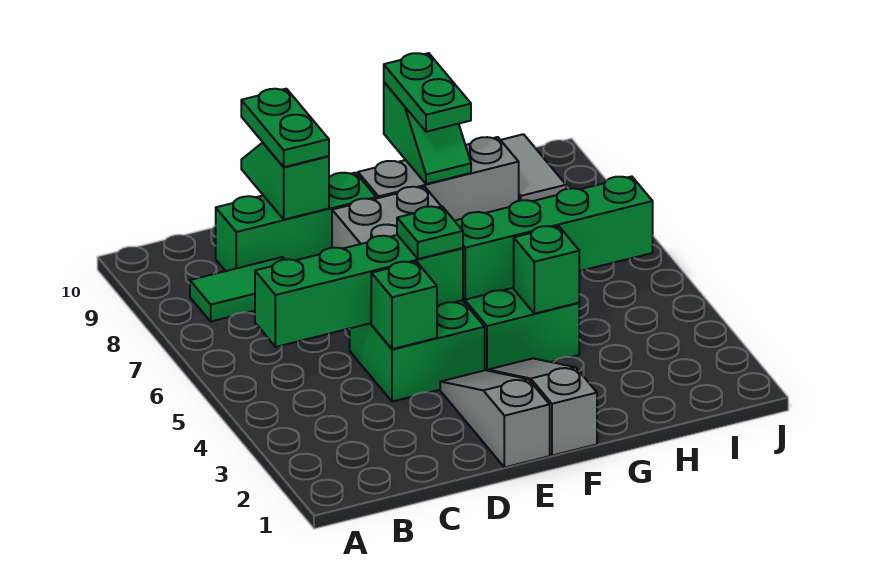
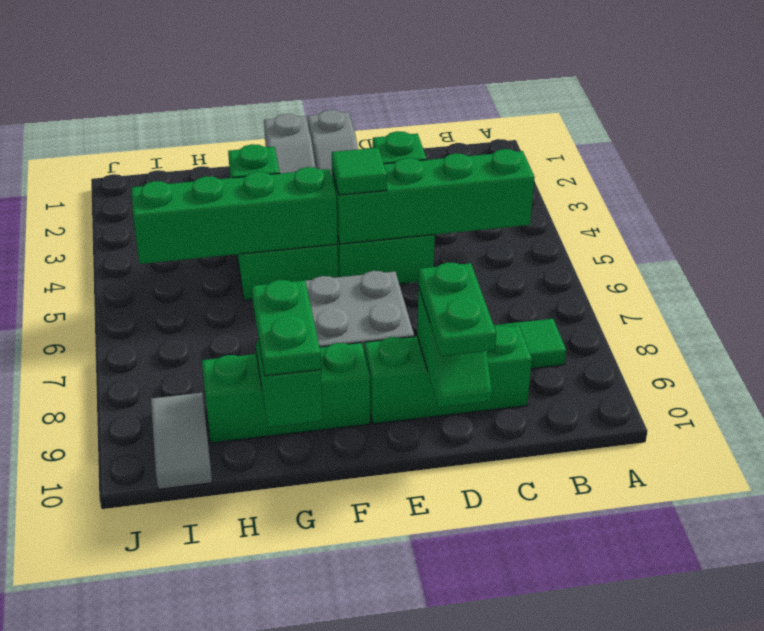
green plate E5 level 3 -> green tile E5 level 3
grey brick F9:H9 level 1 -> green brick F9:H9 level 1

